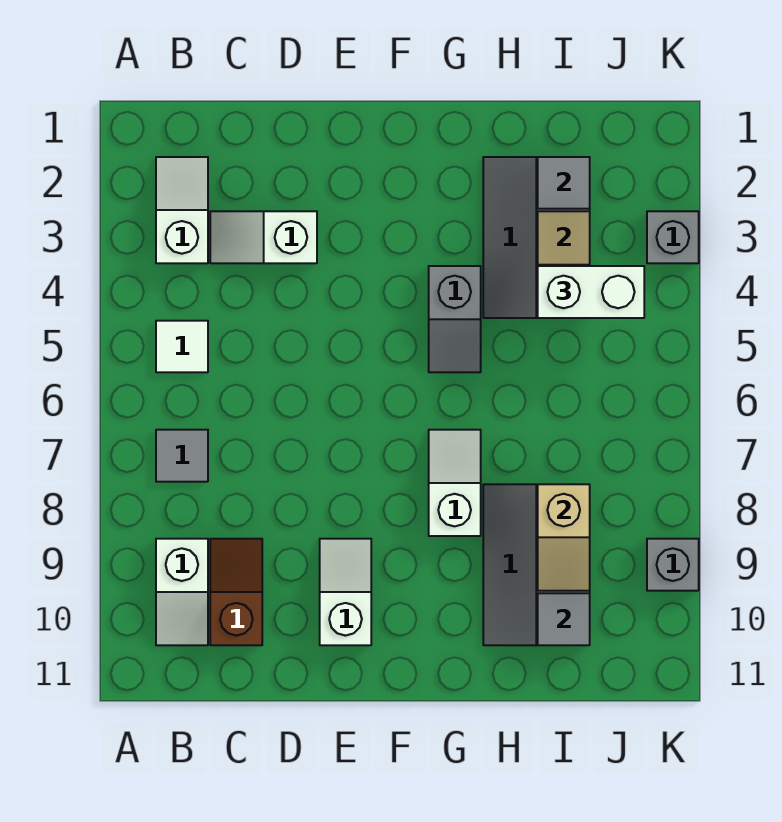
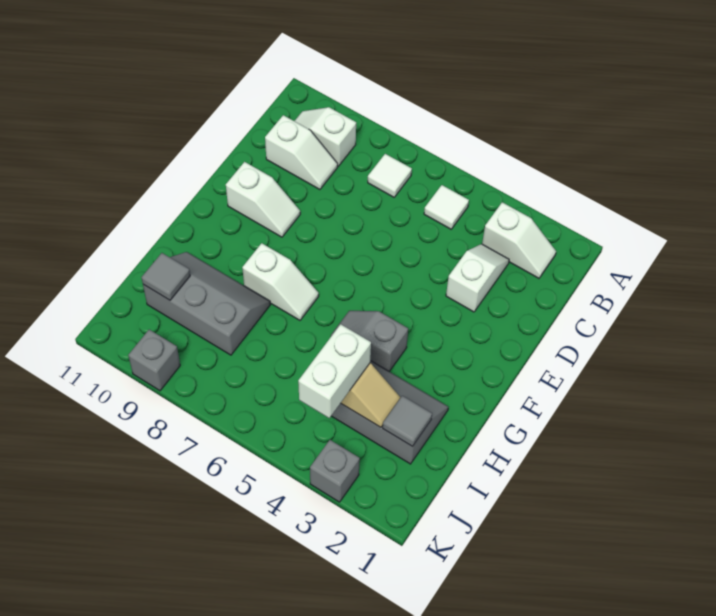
grey tile B7 level 1 -> white tile B7 level 1
brown slope C9:C10 level 1 top 10 -> white slope C9:C10 level 1 top 10
tan slope I8:I9 level 2 top 8 -> none

